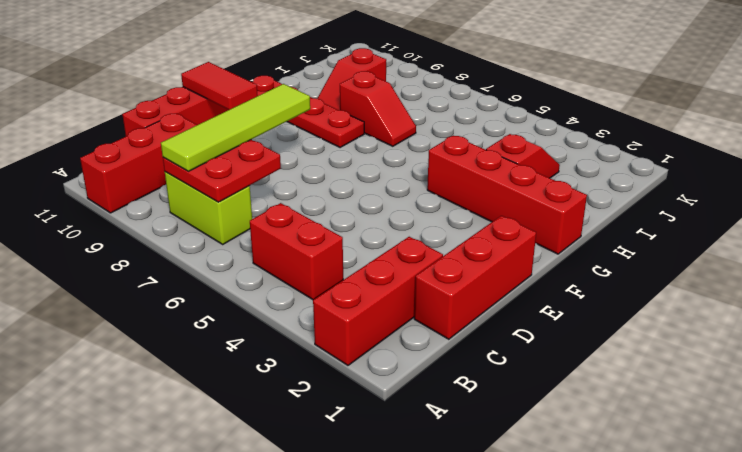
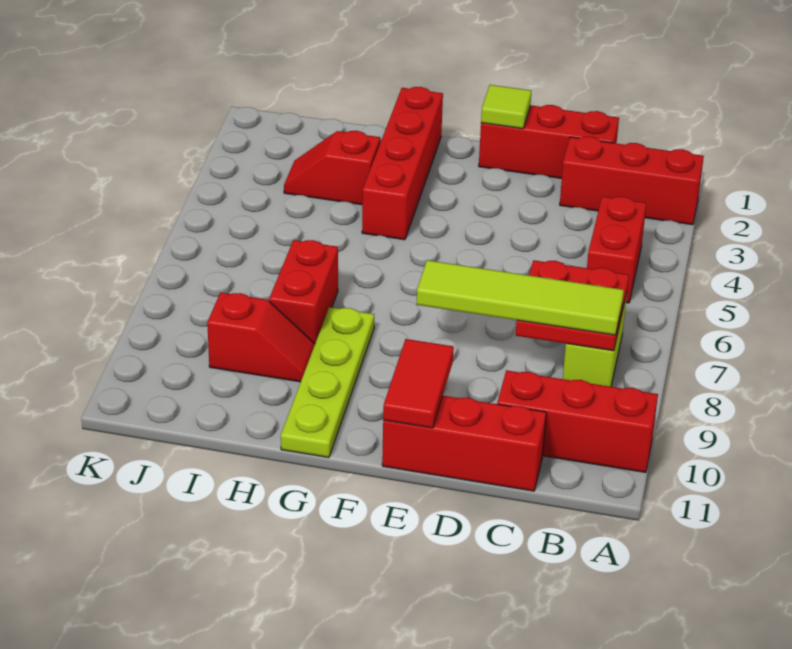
none -> lime tile E1 level 2
red plate G8:G11 level 1 -> lime plate G8:G11 level 1
red slope H7:H8 level 1 top 8 -> red brick H7:H8 level 1

